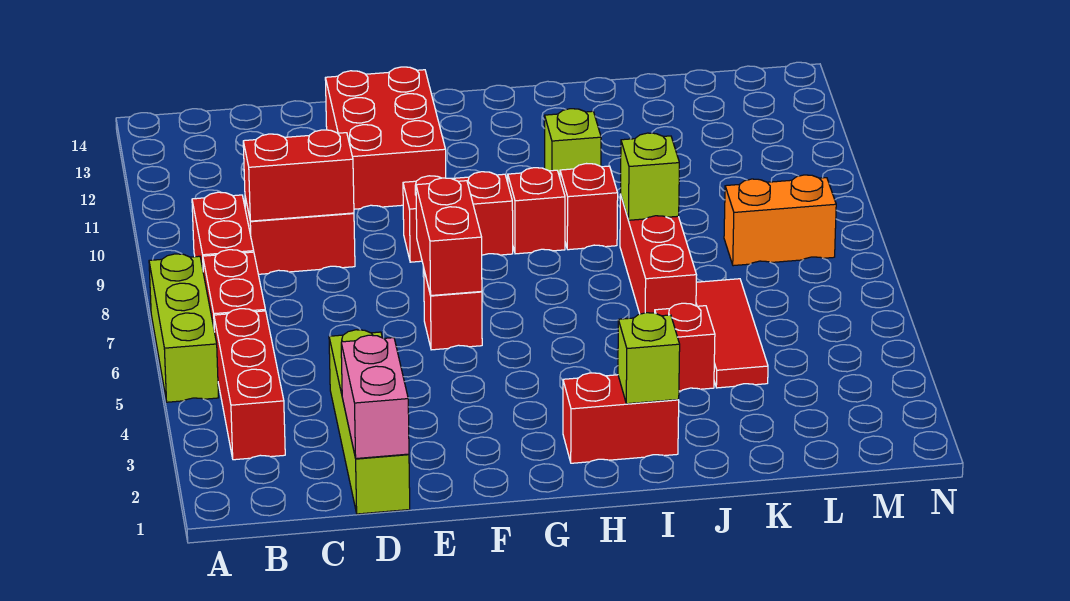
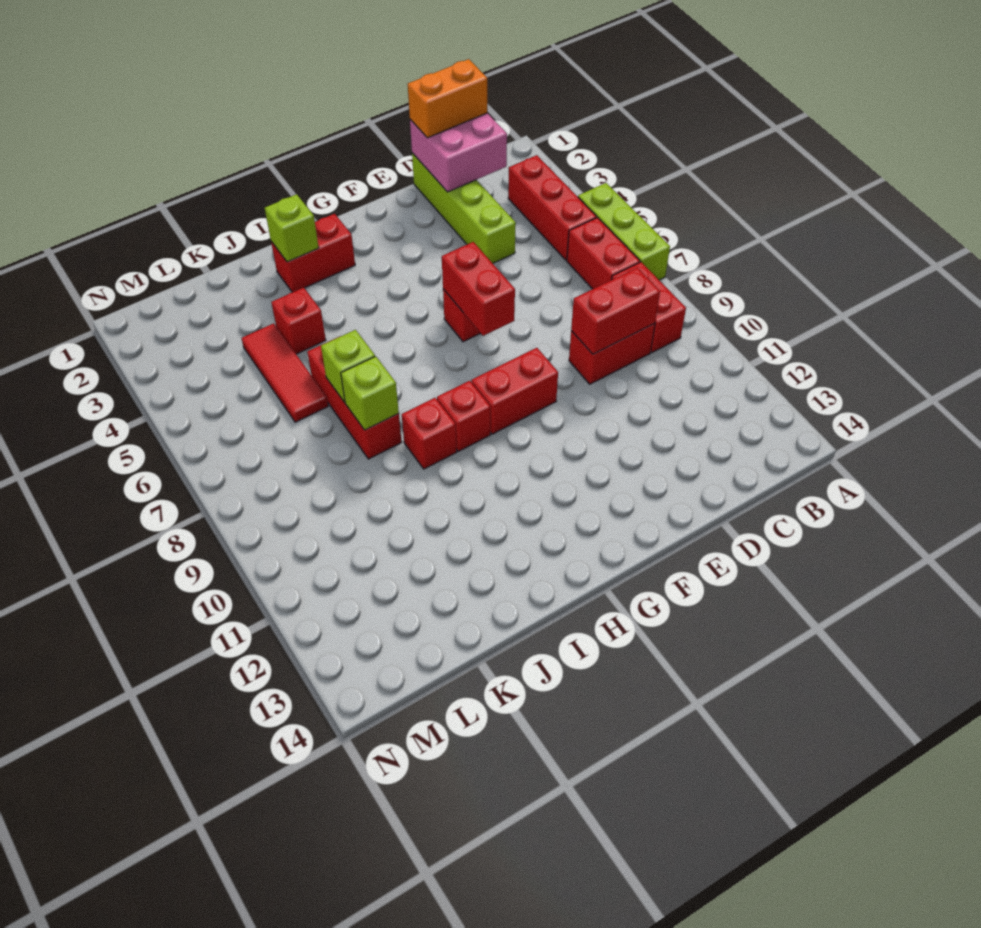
pink brick D1:D2 level 2 -> pink brick C1:D2 level 2
red brick E11:F13 level 1 -> none
lime brick I11 level 1 -> lime brick J7 level 2
orange brick L8:M8 level 1 -> orange brick C1:D1 level 3

